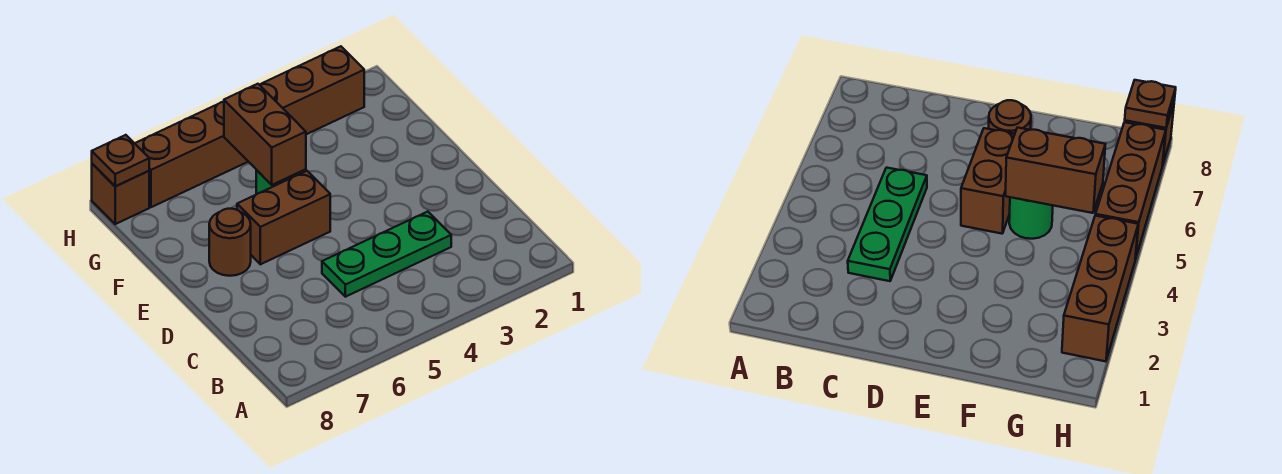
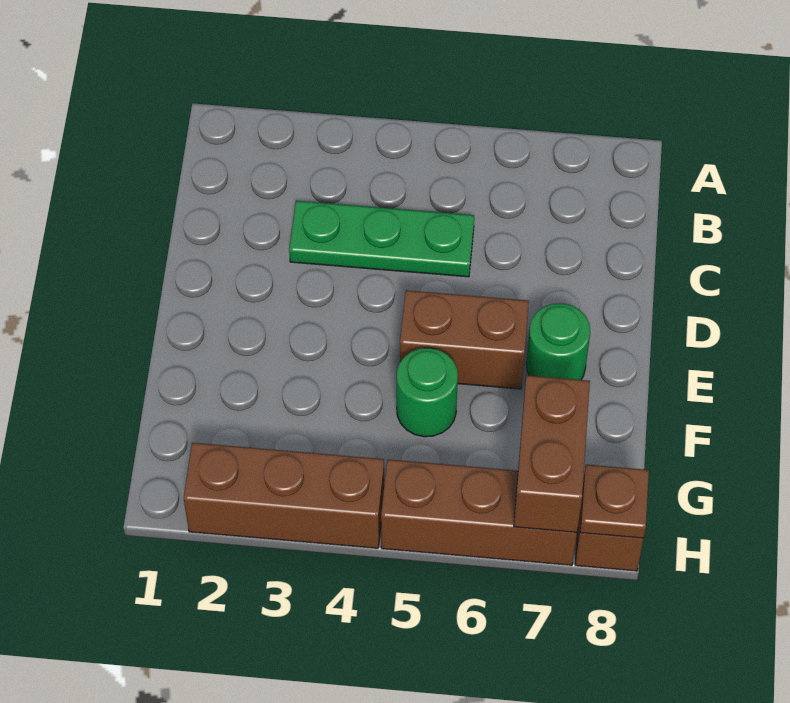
brown round brick E7 level 1 -> green round brick E7 level 1
brown brick F5:G5 level 2 -> brown brick G7:H7 level 2

